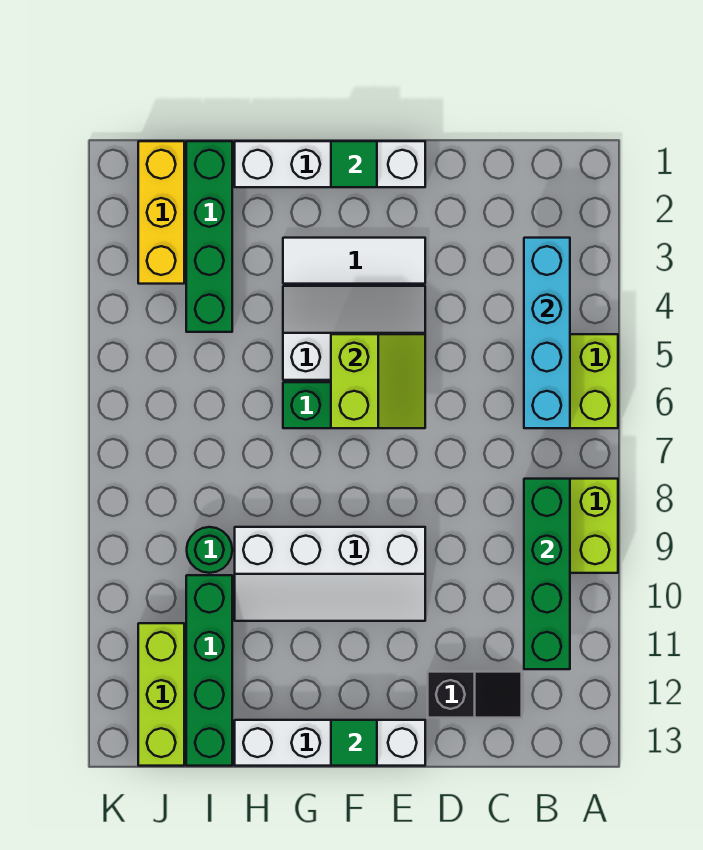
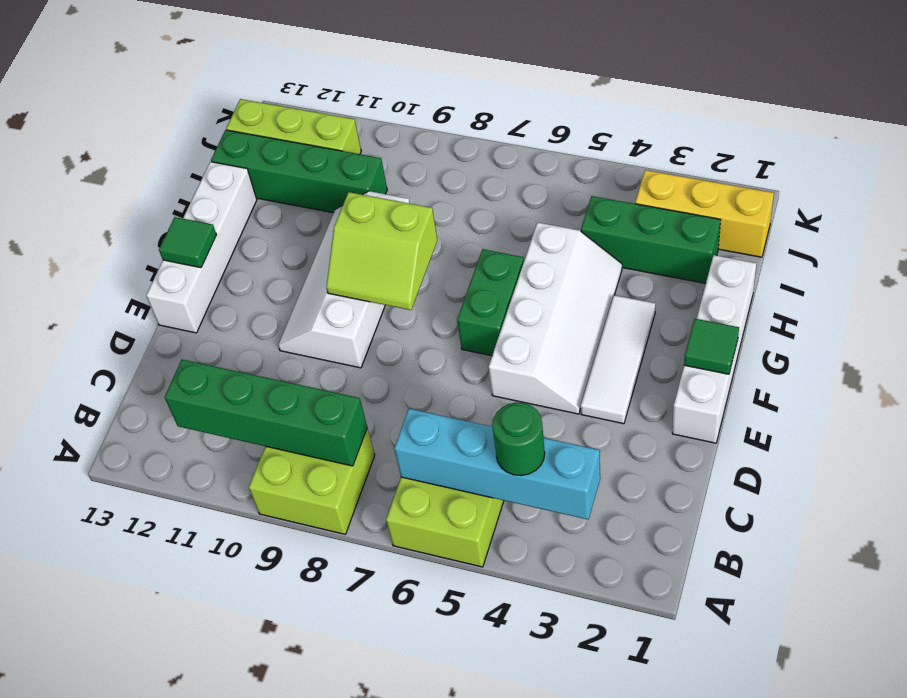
black slope C12:D12 level 1 top D -> none
white slope E4:G5 level 1 top 5 -> white slope E4:H5 level 1 top 5
lime slope E5:F6 level 2 top F -> lime slope F8:G9 level 2 top G
green brick I1:I4 level 1 -> green brick I2:I4 level 1
green round brick I9 level 1 -> green round brick B4 level 3

